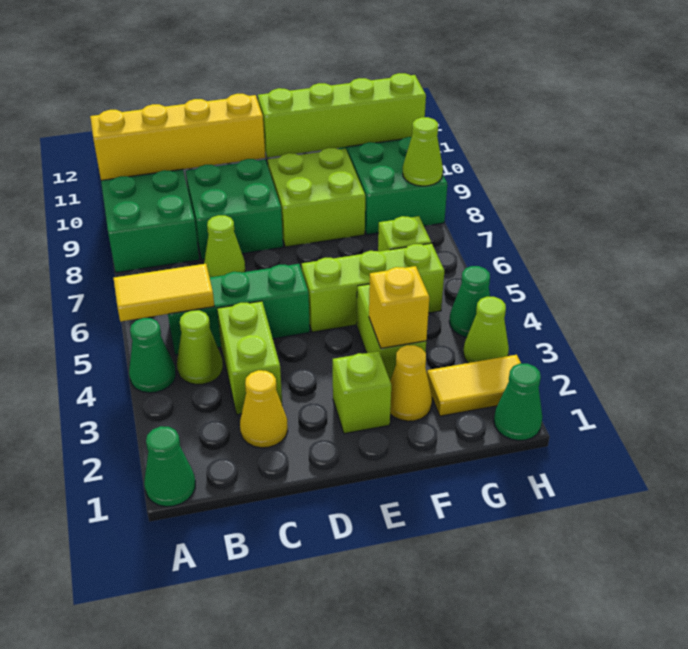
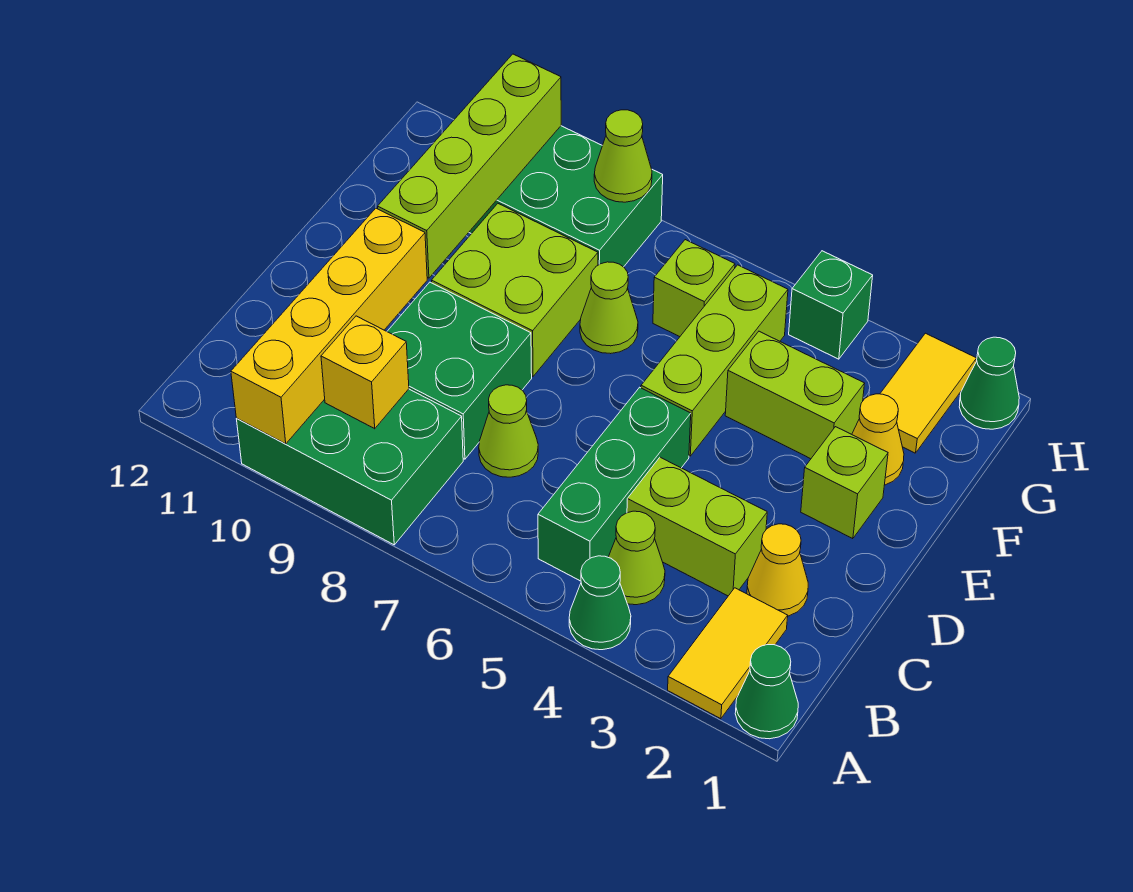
yellow tile A5:B5 level 2 -> yellow tile A2:B2 level 1
yellow brick F3 level 2 -> yellow brick B9 level 2
lime cone H3 level 1 -> lime cone F7 level 1
green cone H4 level 1 -> green brick H4 level 1

